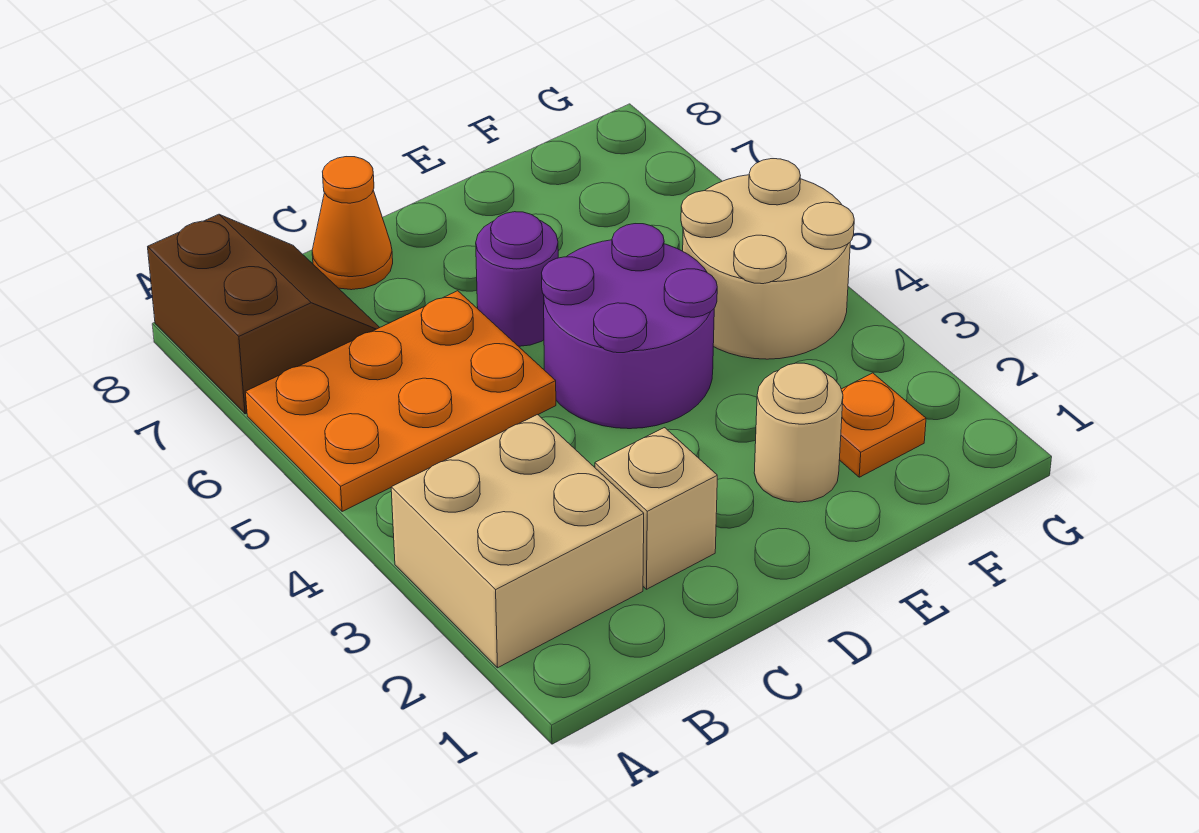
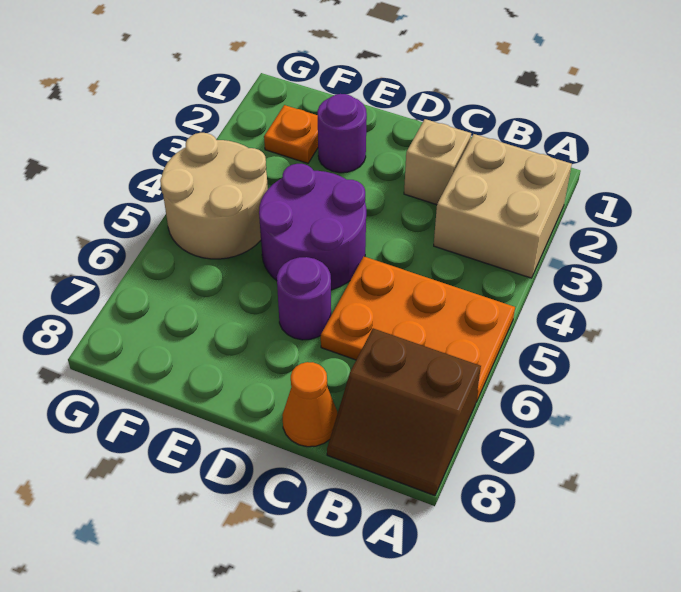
brown slope A7:B8 level 1 top A -> brown slope A7:B8 level 1 top 7
tan round brick E2 level 1 -> purple round brick E2 level 1

